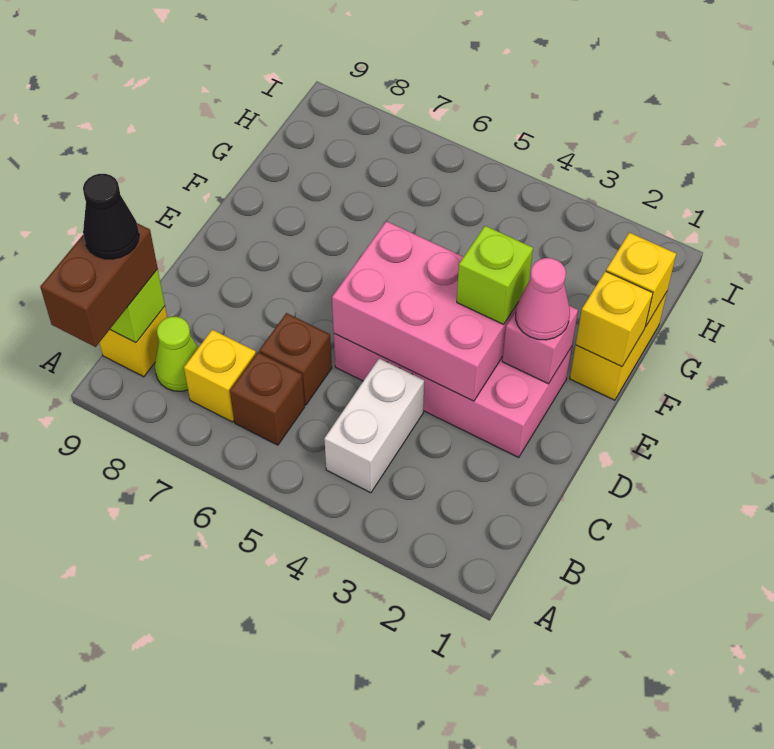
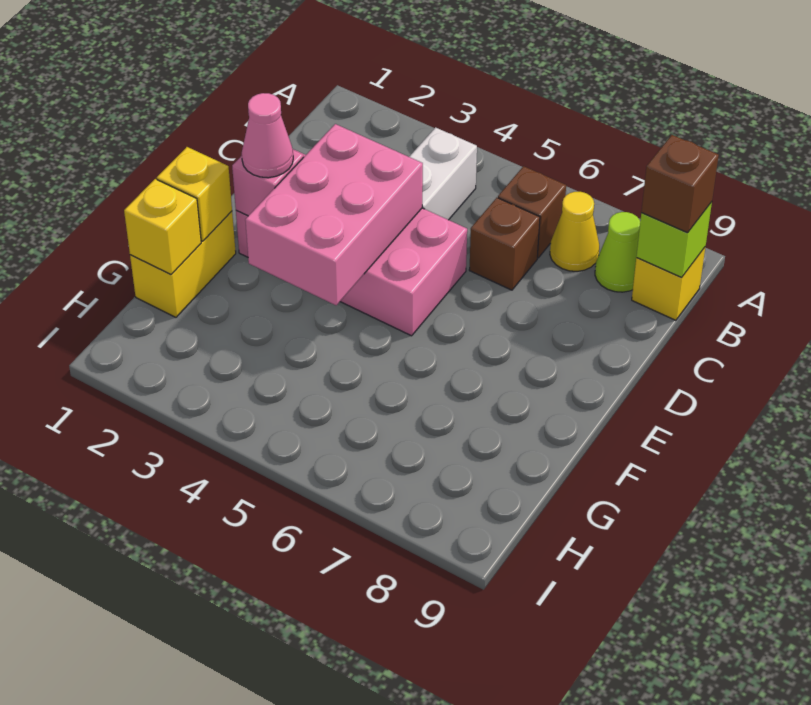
brown brick A9:B9 level 3 -> brown brick B9 level 3
yellow brick B7 level 1 -> yellow cone B7 level 1
black cone B9 level 4 -> none
pink brick D3:E5 level 2 -> pink brick D3:F4 level 2
lime brick E3 level 3 -> none

